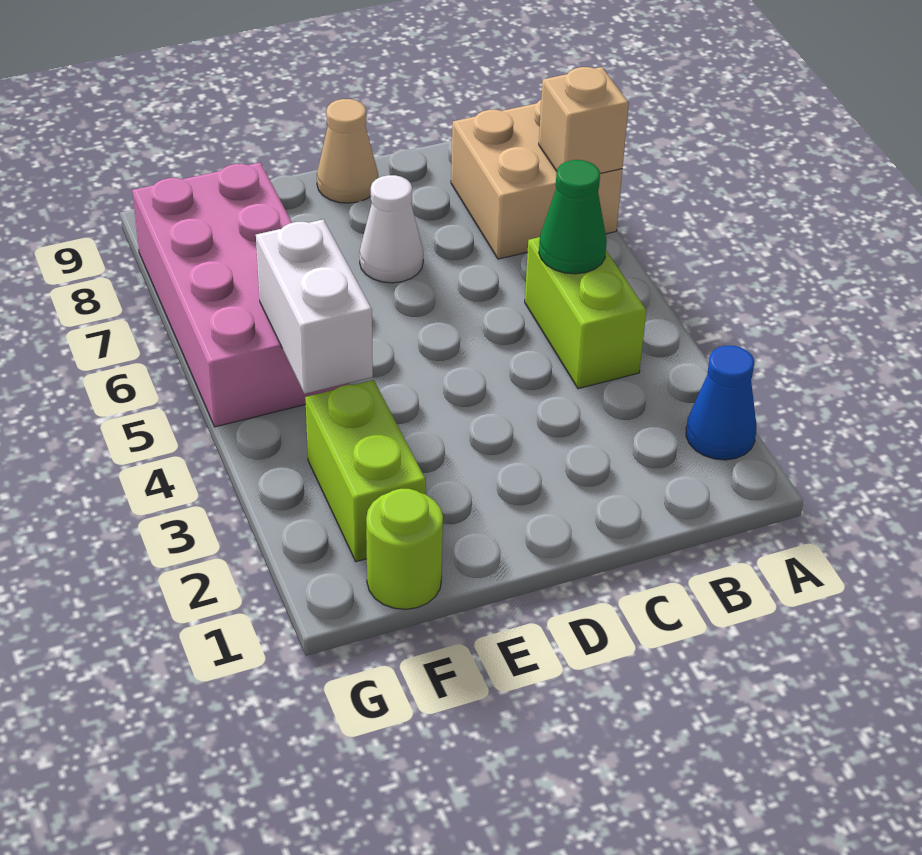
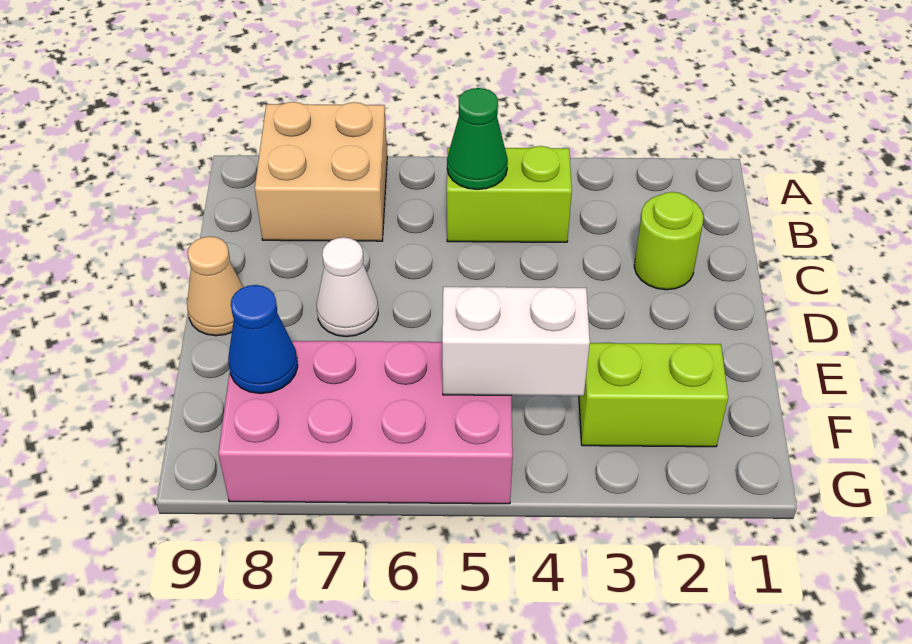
blue cone A2 level 1 -> blue cone F8 level 2
tan brick A7 level 2 -> none
lime round brick F1 level 1 -> lime round brick C2 level 1

